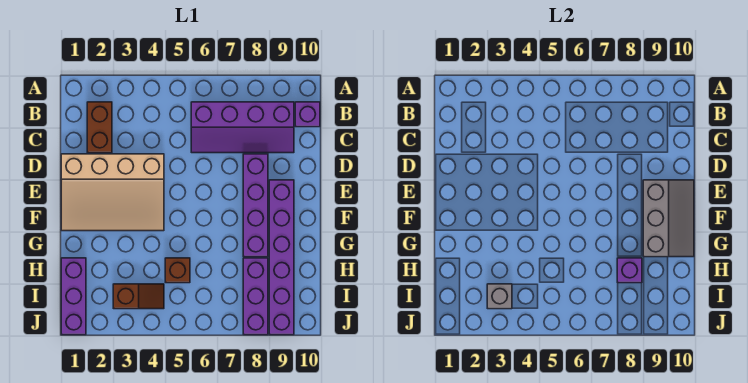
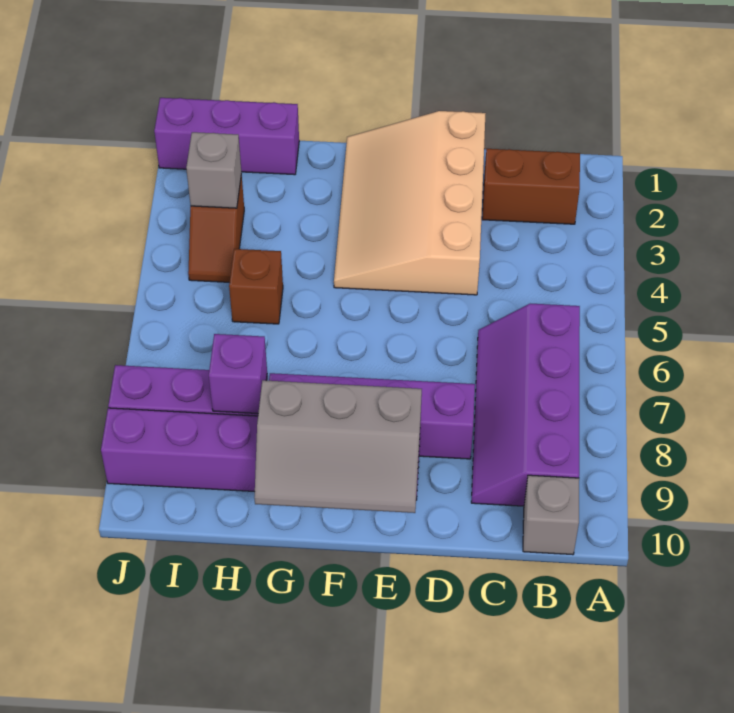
purple brick B10 level 1 -> grey brick B10 level 1

